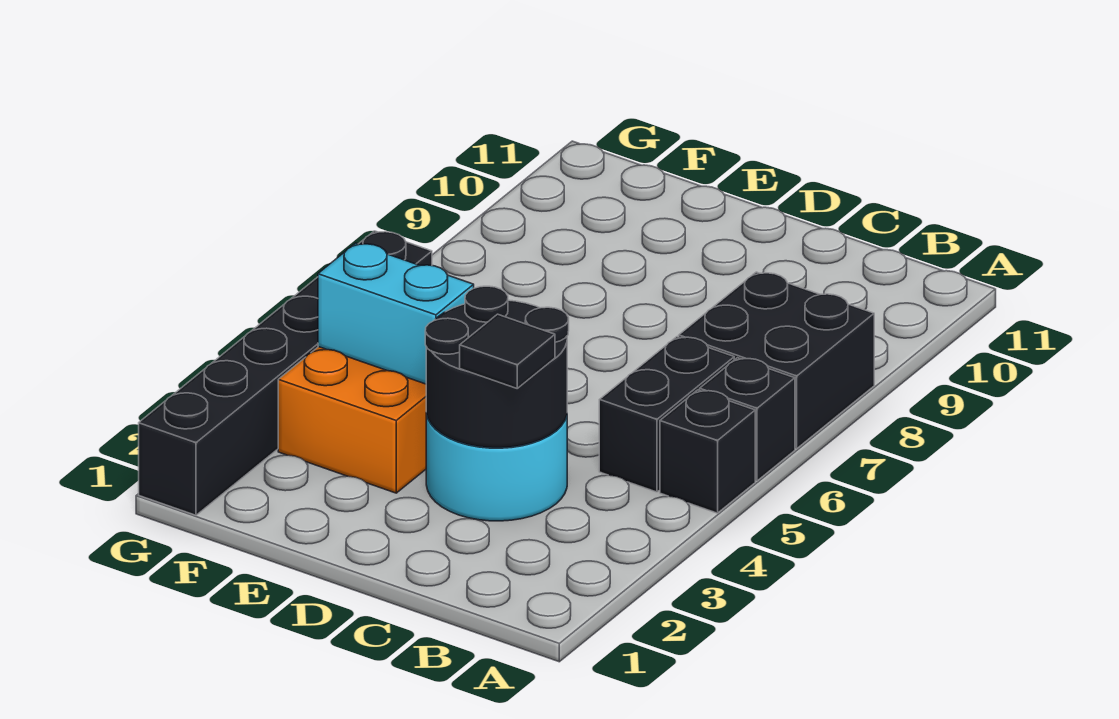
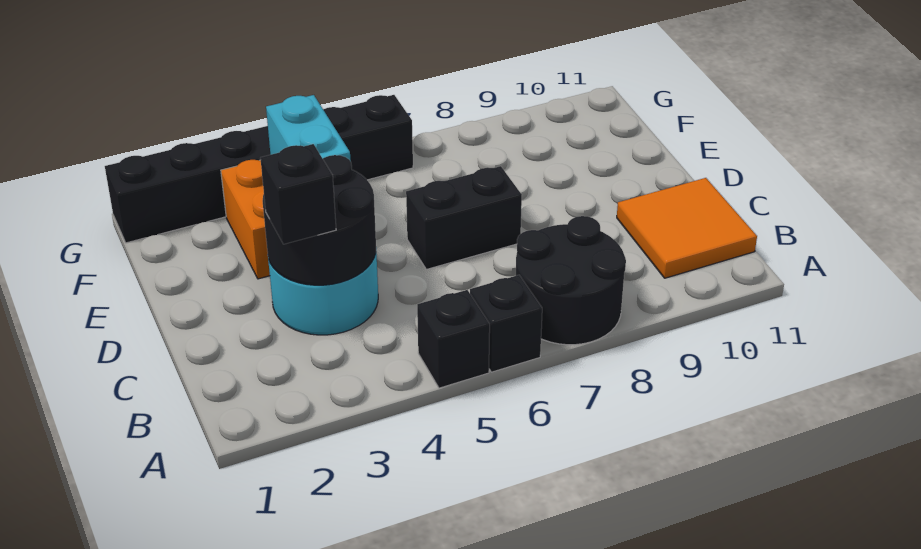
black brick A7:B8 level 1 -> black round brick A7:B8 level 1
black brick B5:B6 level 1 -> black brick D6:D7 level 1
none -> orange tile B10:C11 level 1
black tile C3 level 3 -> black brick C3 level 3

